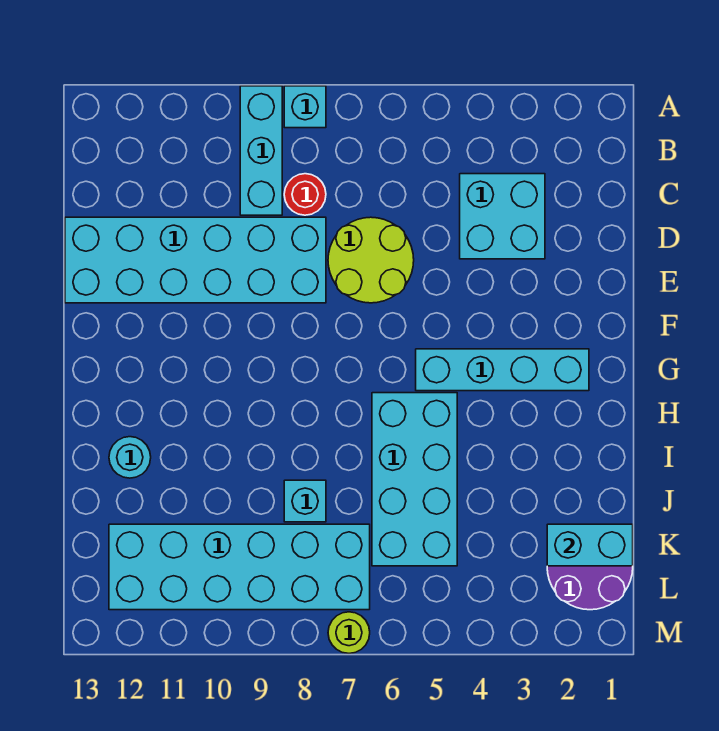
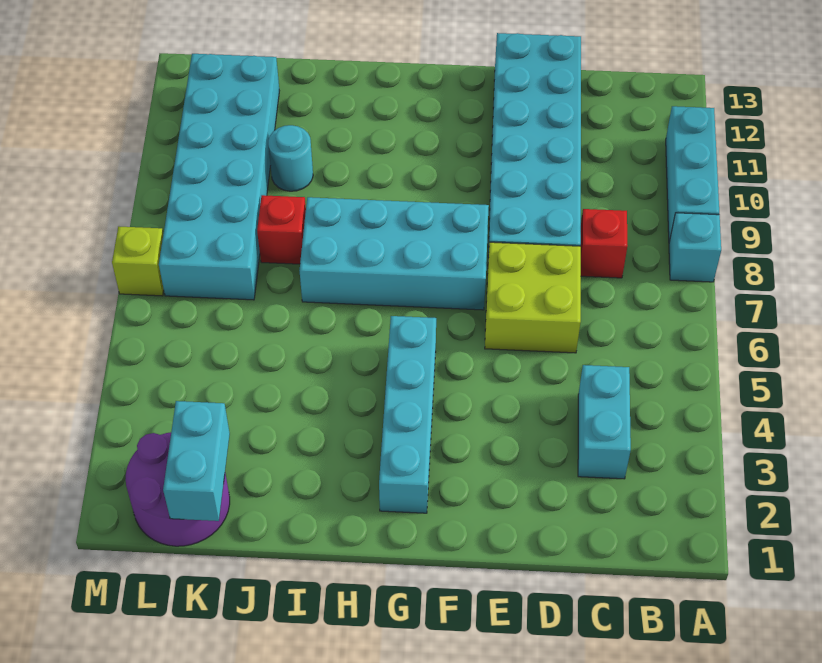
cyan brick A9:C9 level 1 -> cyan brick A9:A11 level 1
cyan brick C3:D4 level 1 -> cyan brick C3:C4 level 1
red round brick C8 level 1 -> red brick C8 level 1
lime round brick D6:E7 level 1 -> lime brick D6:E7 level 1
cyan brick H5:K6 level 1 -> cyan brick F7:I8 level 1
cyan round brick I12 level 1 -> cyan round brick J10 level 1
cyan brick J8 level 1 -> red brick J8 level 1
lime round brick M7 level 1 -> lime brick M7 level 1

